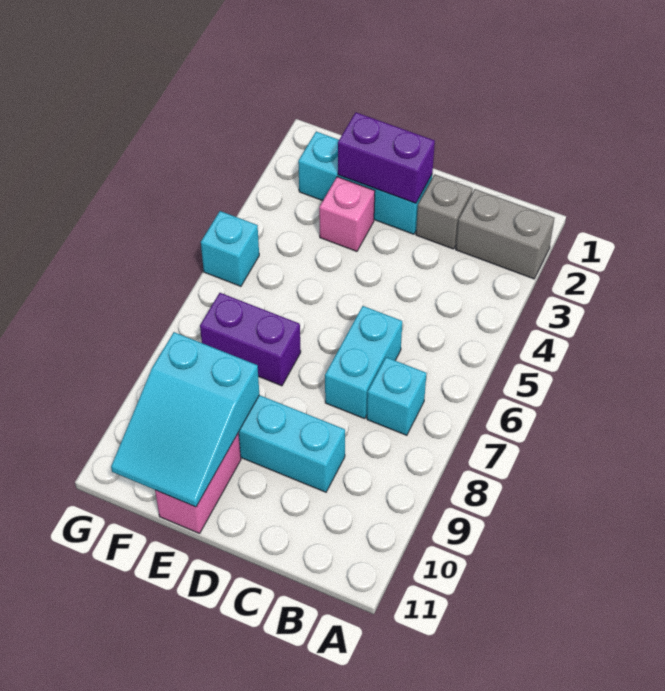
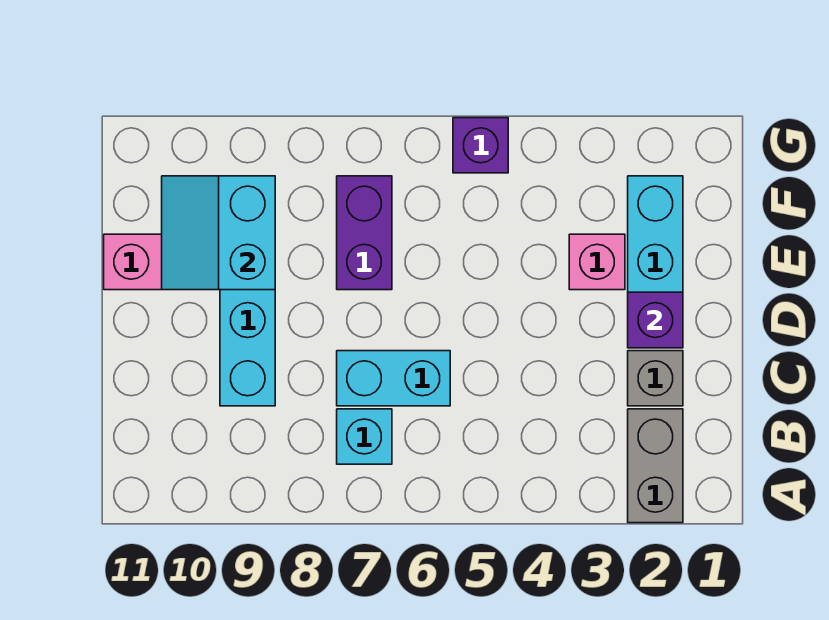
purple brick D2:E2 level 2 -> purple brick D2 level 2
cyan slope E9:F11 level 2 top 9 -> cyan slope E9:F10 level 2 top 9
cyan brick G5 level 1 -> purple brick G5 level 1

